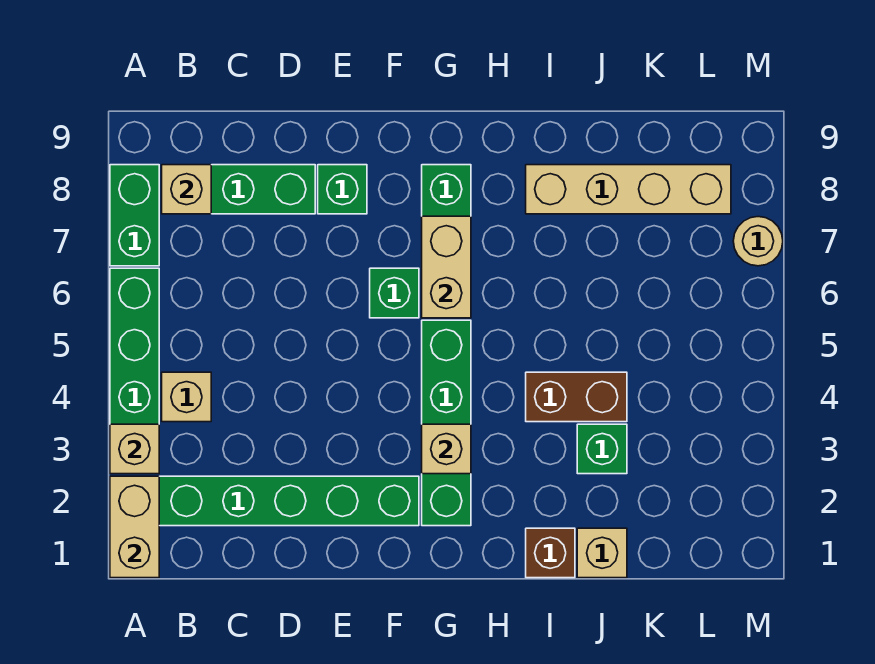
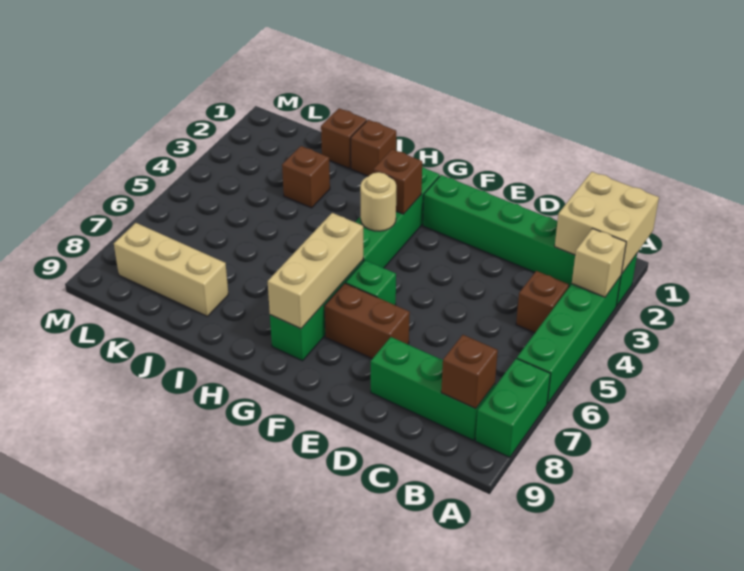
tan brick A1:A2 level 2 -> tan brick A1:B2 level 2
tan brick B4 level 1 -> brown brick B4 level 1
tan brick B8 level 2 -> brown brick B8 level 2
green brick E8 level 1 -> none
tan brick G3 level 2 -> brown brick G3 level 2
tan brick G6:G7 level 2 -> tan brick G6:G8 level 2
brown brick I4:J4 level 1 -> brown brick E7:F7 level 1
tan brick I8:L8 level 1 -> tan brick J8:L8 level 1
tan brick J1 level 1 -> brown brick J1 level 1
green brick J3 level 1 -> brown brick J3 level 1
tan round brick M7 level 1 -> tan round brick G4 level 2

